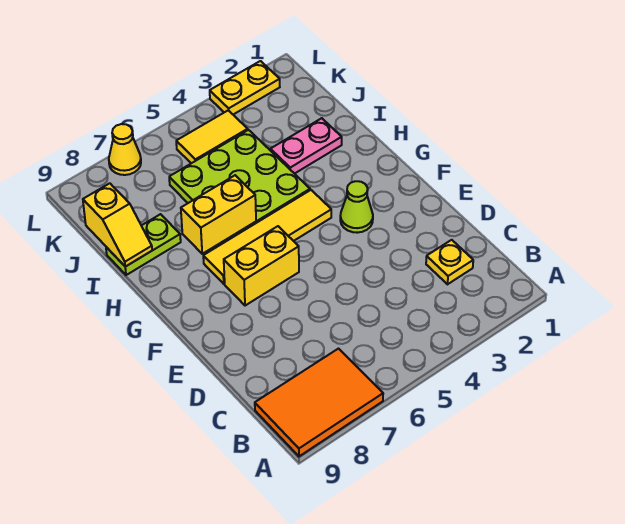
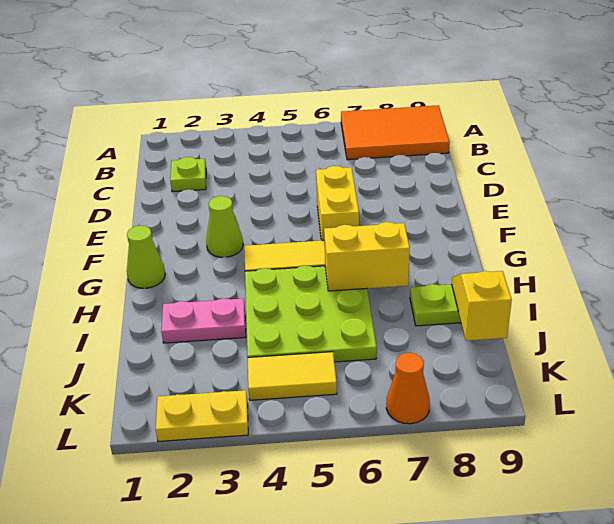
yellow plate C2 level 1 -> lime plate C2 level 1
yellow brick F6:F7 level 1 -> yellow brick E6:F6 level 1
none -> lime cone G1 level 1
yellow cone L7 level 1 -> orange cone L7 level 1

